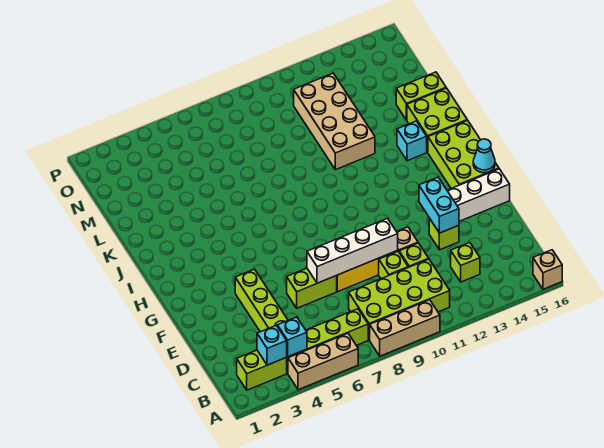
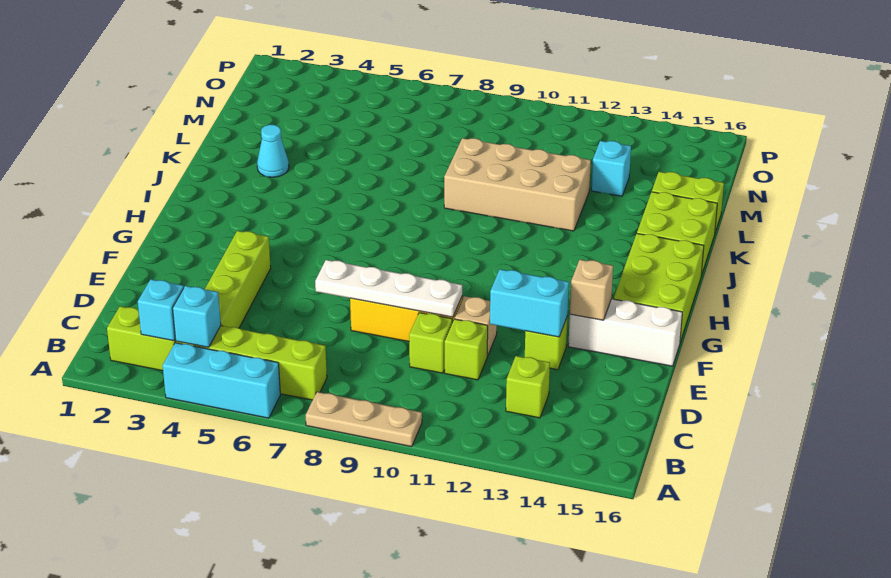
tan brick A4:A6 level 1 -> cyan brick A4:A6 level 1
tan brick A8:A10 level 1 -> tan plate A8:A10 level 1
tan brick A16 level 1 -> tan brick F14 level 2
lime brick B8:C11 level 1 -> none
lime brick E6:E7 level 1 -> none
white brick E7:E10 level 2 -> white plate E7:E10 level 2
cyan brick E13:F13 level 2 -> cyan brick E12:E13 level 2
cyan cone G16 level 2 -> cyan cone K3 level 1
cyan brick J14 level 1 -> cyan brick M13 level 1
tan brick K11:N12 level 1 -> tan brick K9:L12 level 1

